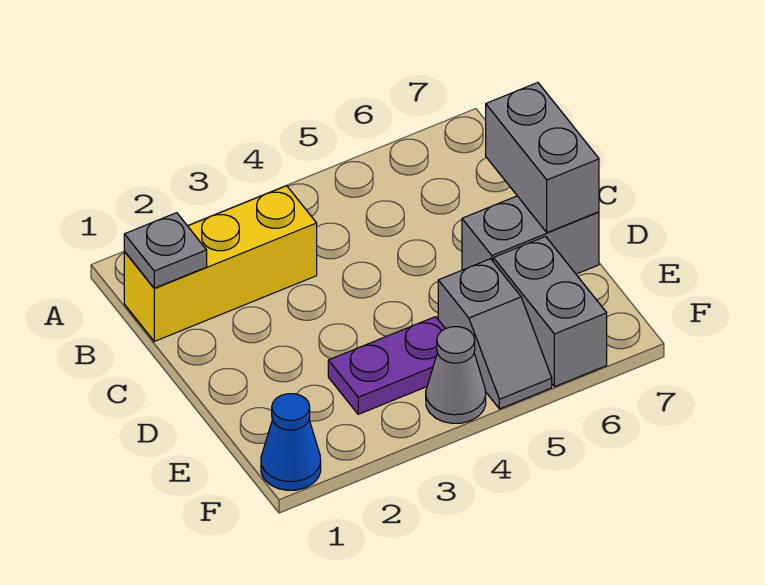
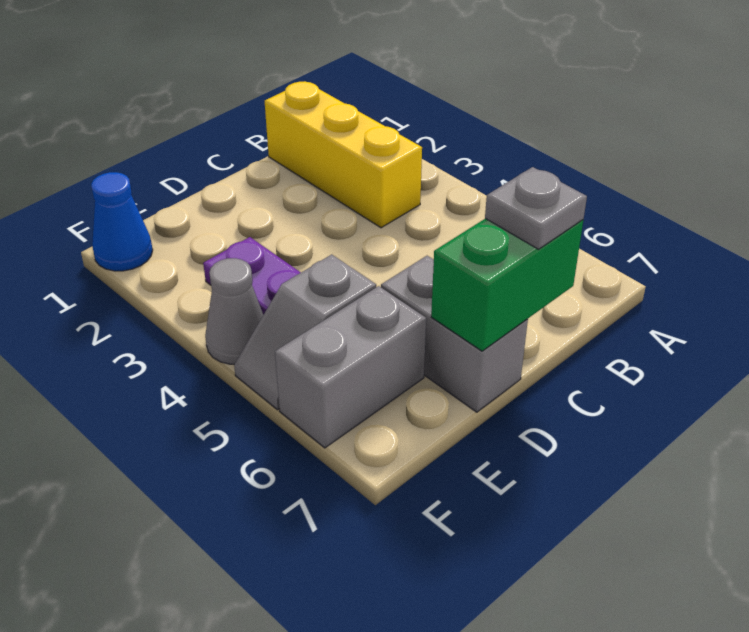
grey plate B1 level 2 -> grey plate C7 level 3
grey brick C7:D7 level 2 -> green brick C7:D7 level 2

